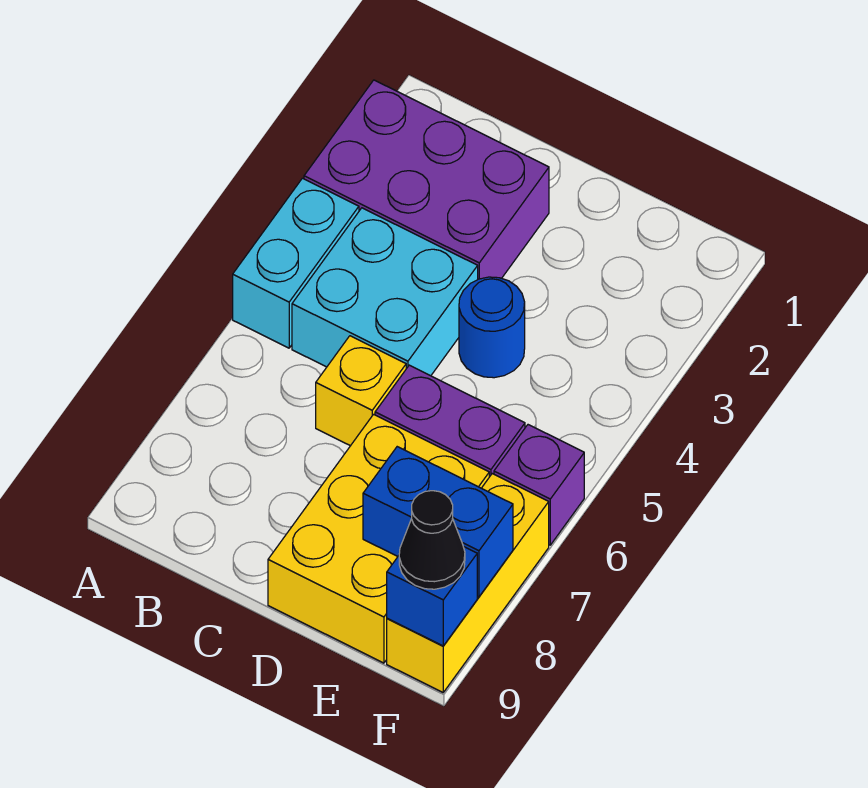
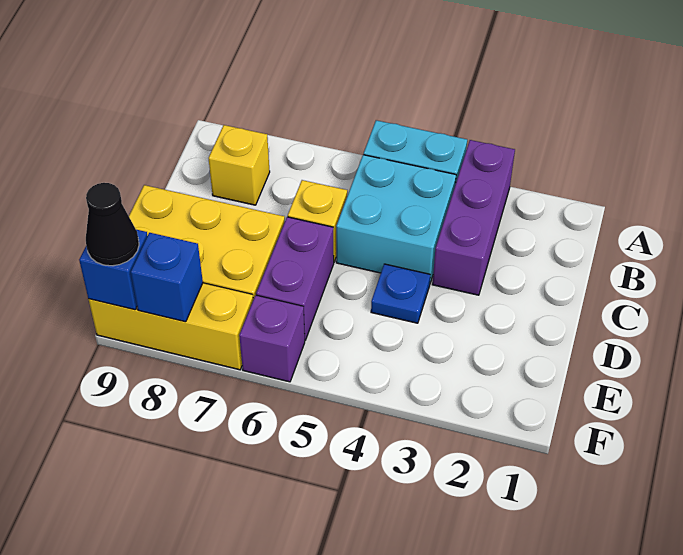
purple brick A2:C3 level 1 -> purple brick A3:C3 level 1
none -> yellow brick B8 level 1
blue round brick D4 level 1 -> blue plate D4 level 1
blue brick E8:F8 level 2 -> blue brick F8 level 2

